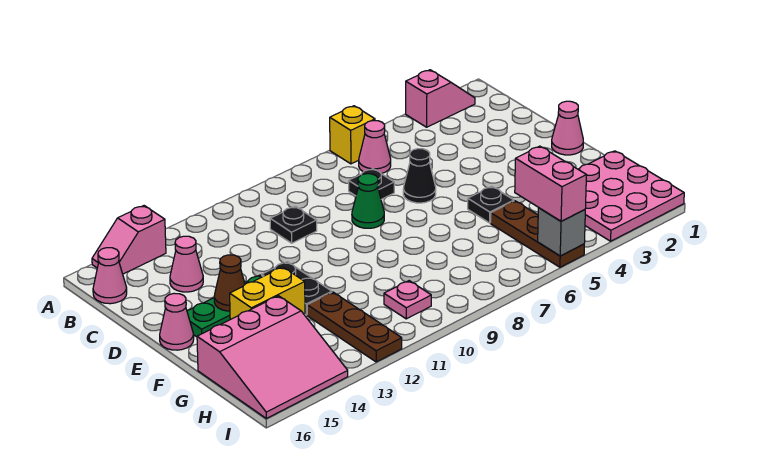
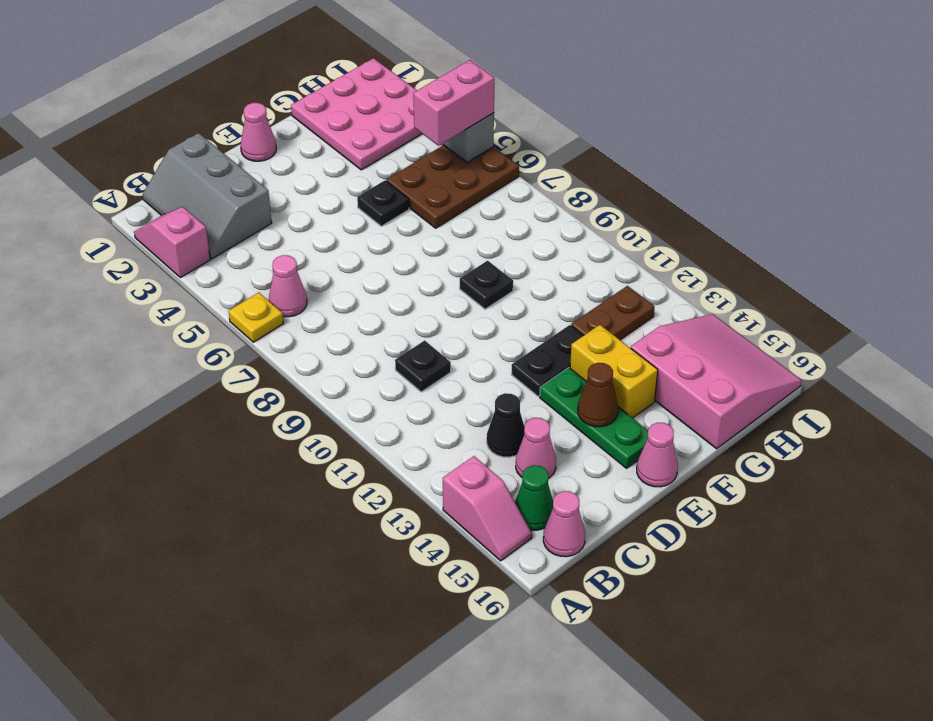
yellow brick A6 level 1 -> yellow plate A6 level 1
none -> grey slope B1:C3 level 1 top C
black plate C7 level 1 -> black plate F9 level 1
black cone D6 level 1 -> black cone C13 level 1
green cone D8 level 1 -> green cone B15 level 1
brown plate G5:I5 level 1 -> brown plate G5:I6 level 1
brown plate G12:I12 level 1 -> brown plate G12:H12 level 1
pink plate H10 level 1 -> none

